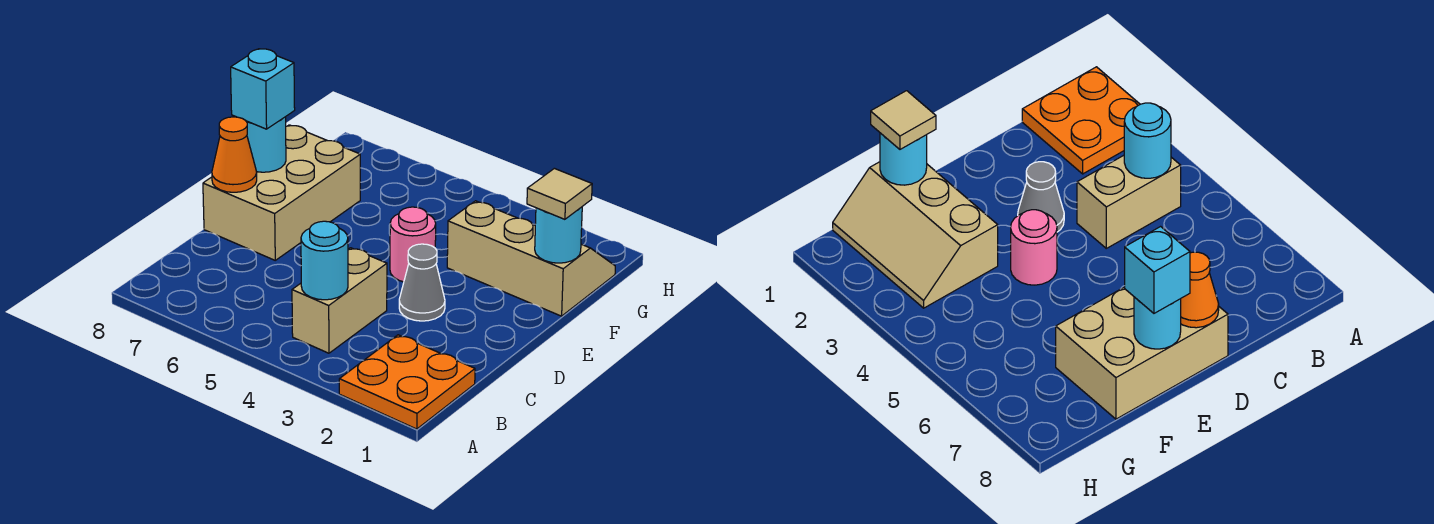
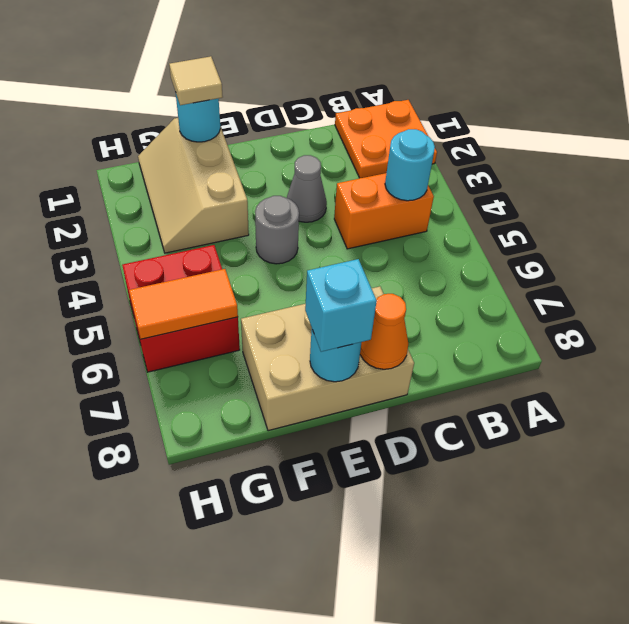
tan brick B4:C4 level 1 -> orange brick B4:C4 level 1
pink round brick E4 level 1 -> grey round brick E4 level 1
none -> red brick G5:H6 level 1
none -> orange tile G6:H6 level 2

